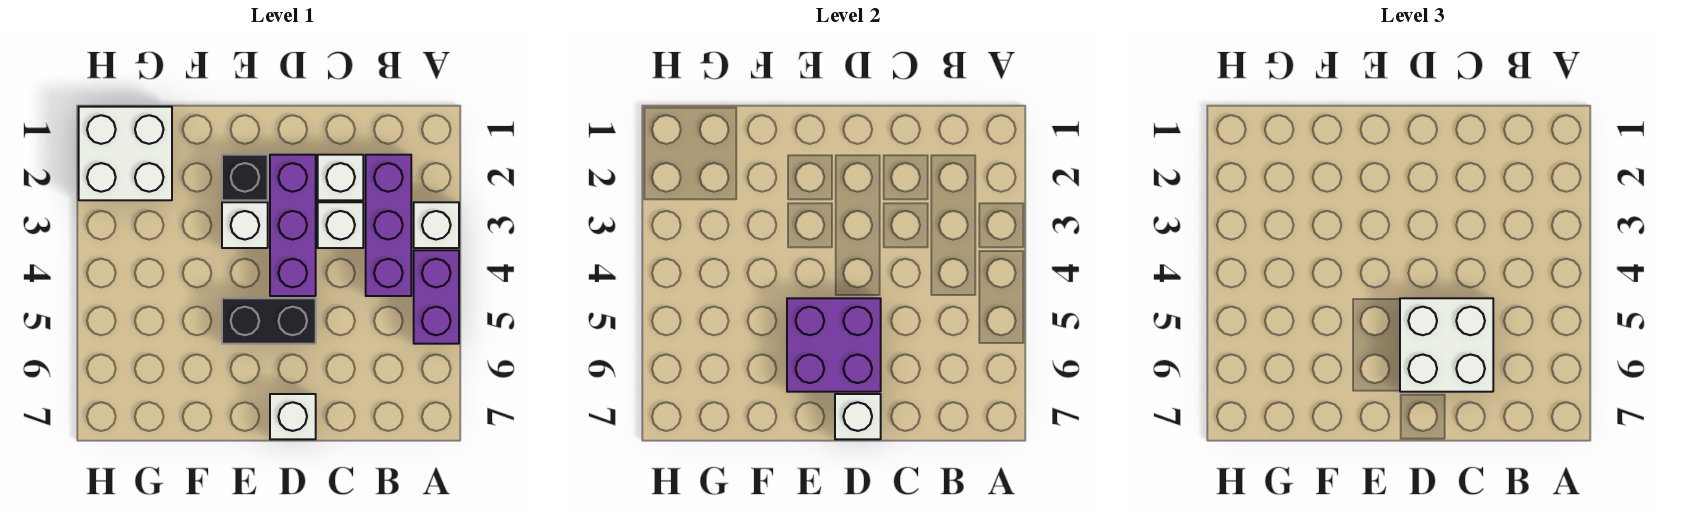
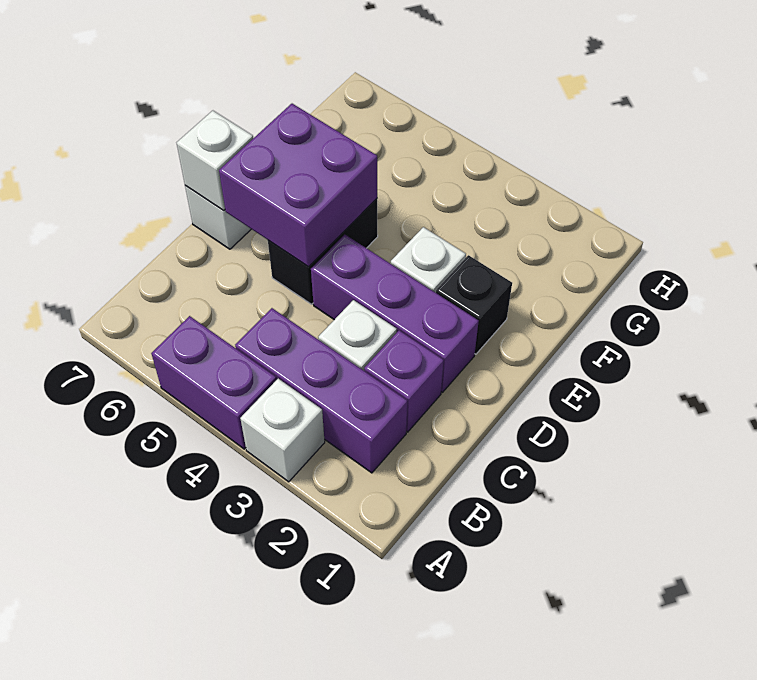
white brick C2 level 1 -> purple brick C2 level 1
white brick C5:D6 level 3 -> none
white brick G1:H2 level 1 -> none

